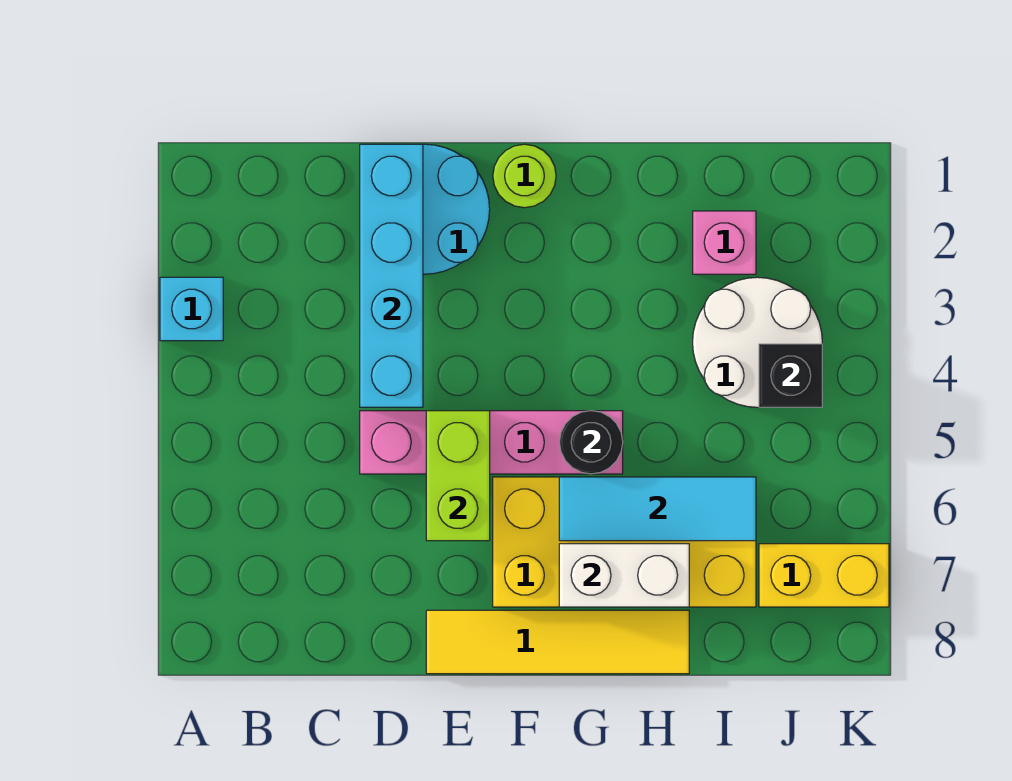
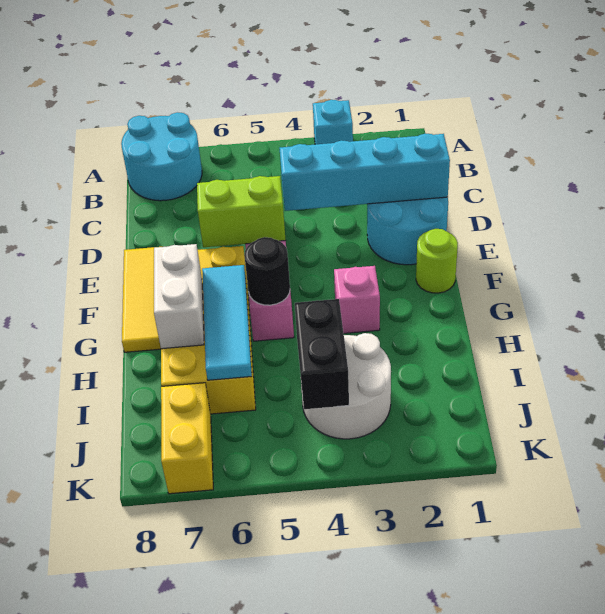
none -> cyan round brick A7:B8 level 1
yellow tile E8:H8 level 1 -> yellow tile E8:G8 level 1
pink brick I2 level 1 -> pink brick G3 level 1
black brick J4 level 2 -> black brick I4:J4 level 2

